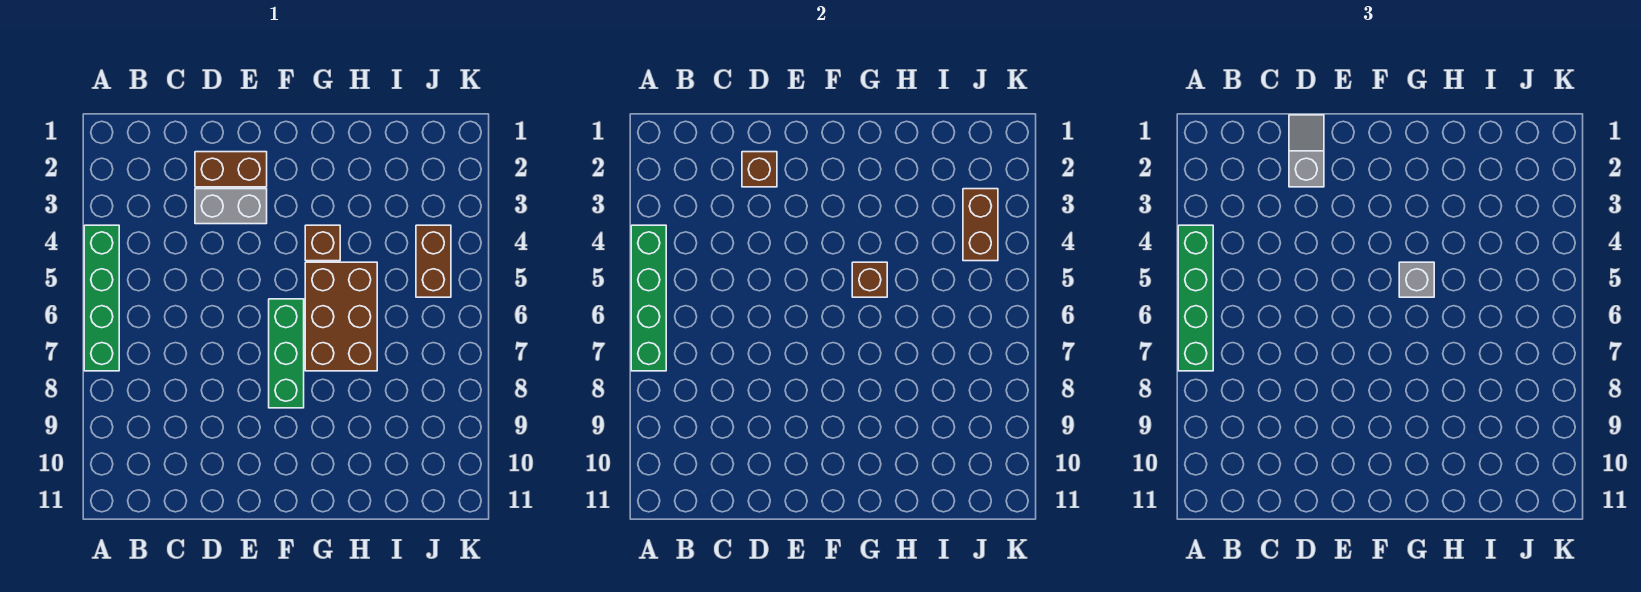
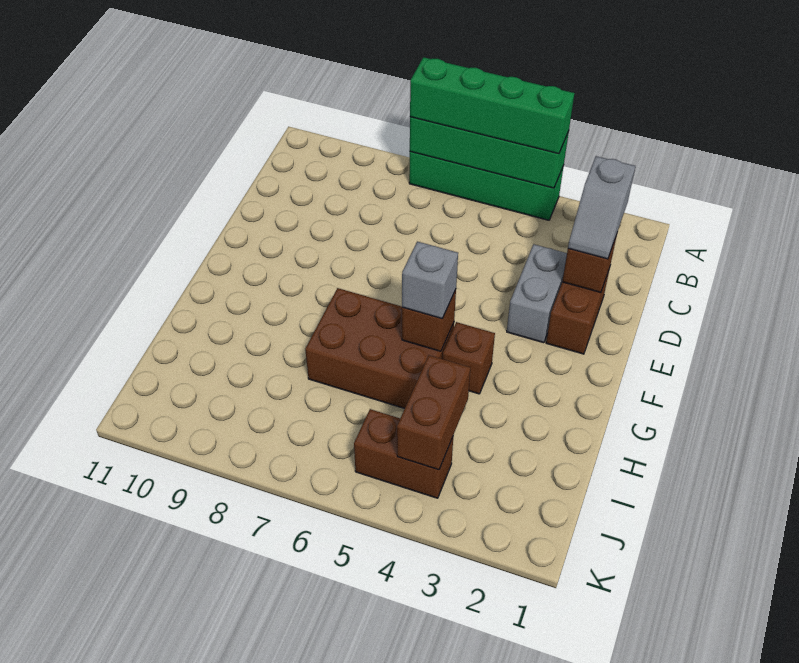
grey slope D1:D2 level 3 top 2 -> grey slope C2:D2 level 3 top C
green brick F6:F8 level 1 -> none
brown brick J3:J4 level 2 -> brown brick I4:J4 level 2

